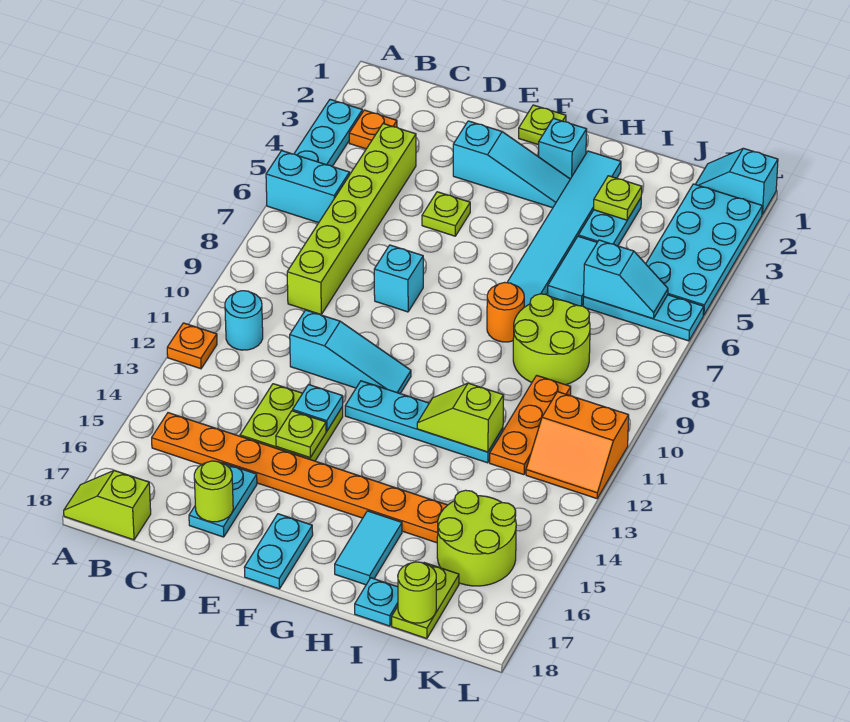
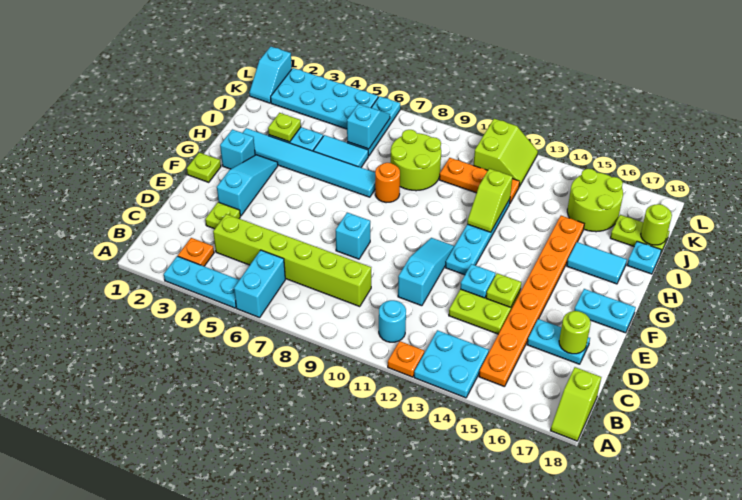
none -> cyan plate A13:B14 level 1
lime plate E5 level 1 -> lime plate D3 level 1
orange slope K11:L12 level 1 top 11 -> lime slope K11:L12 level 1 top 11

